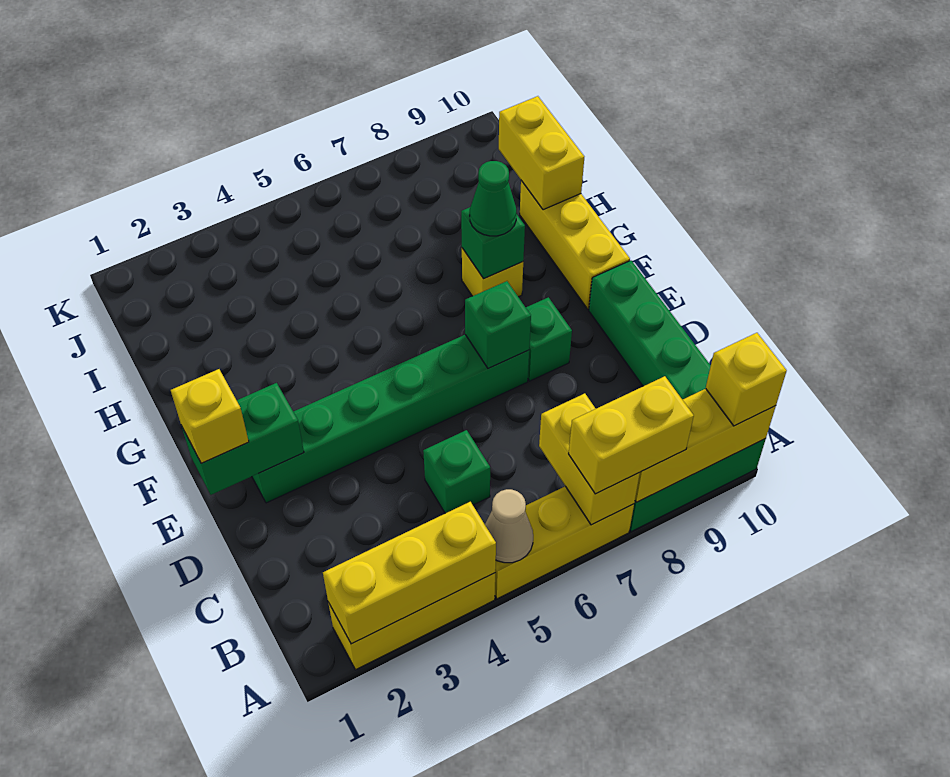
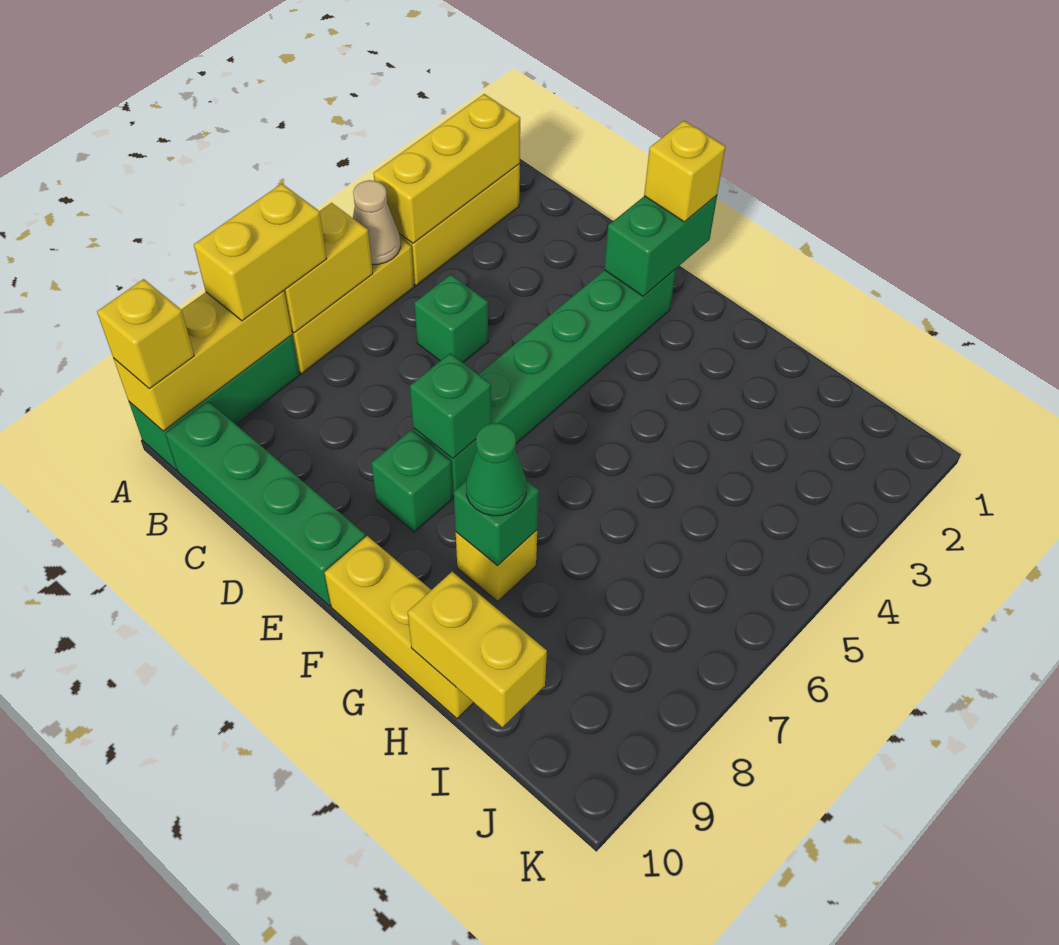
yellow brick A7:B7 level 2 -> yellow brick A6:A7 level 2

